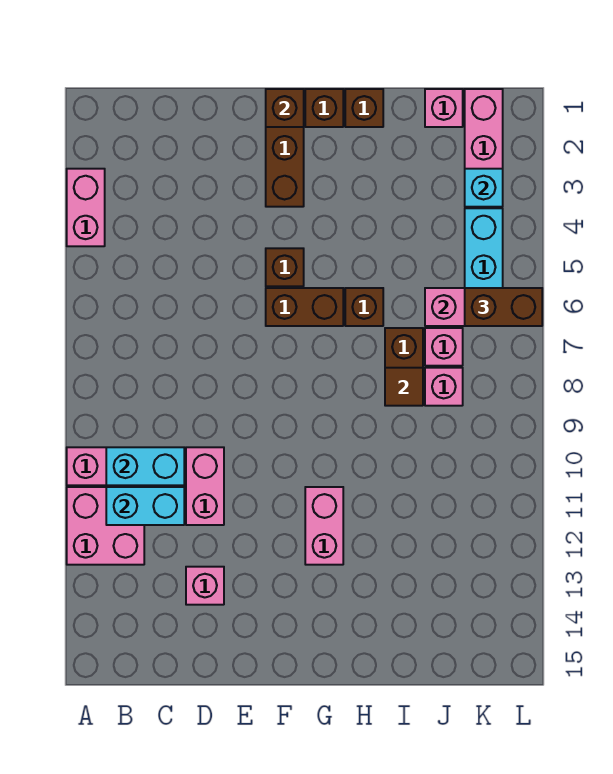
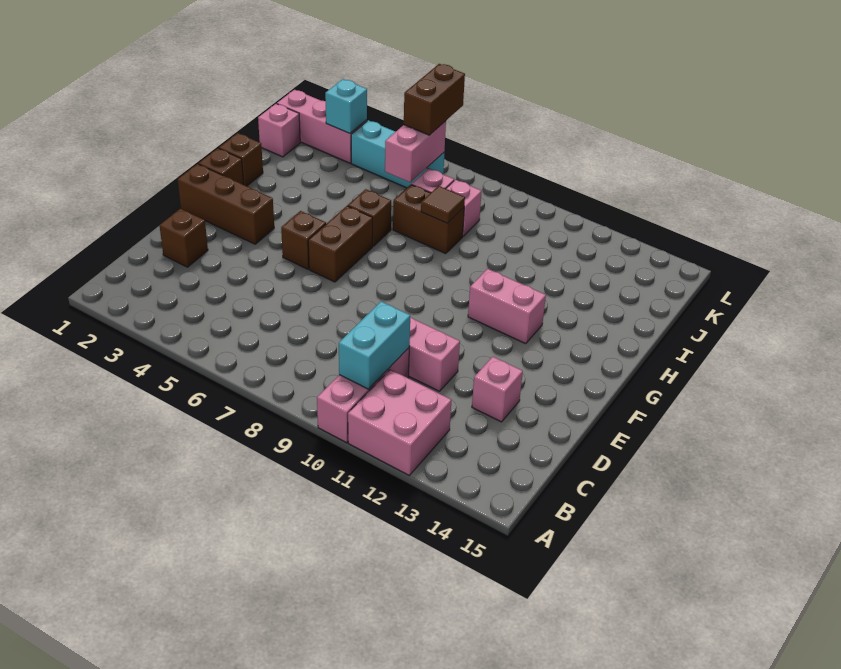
pink brick A3:A4 level 1 -> none
cyan brick B11:C11 level 2 -> none
brown brick F1 level 2 -> brown brick D2 level 1

